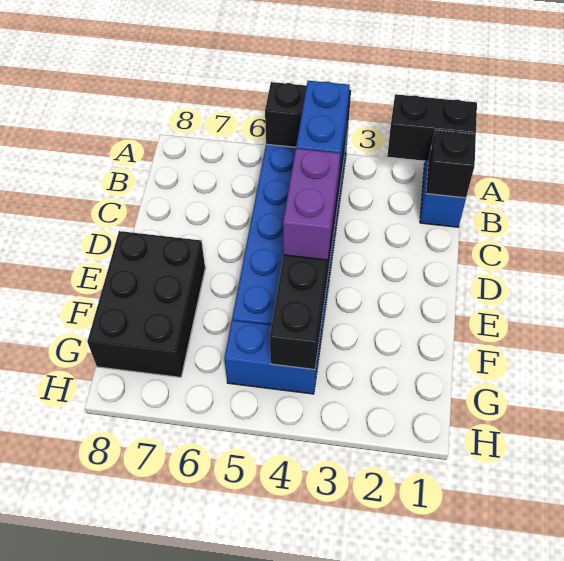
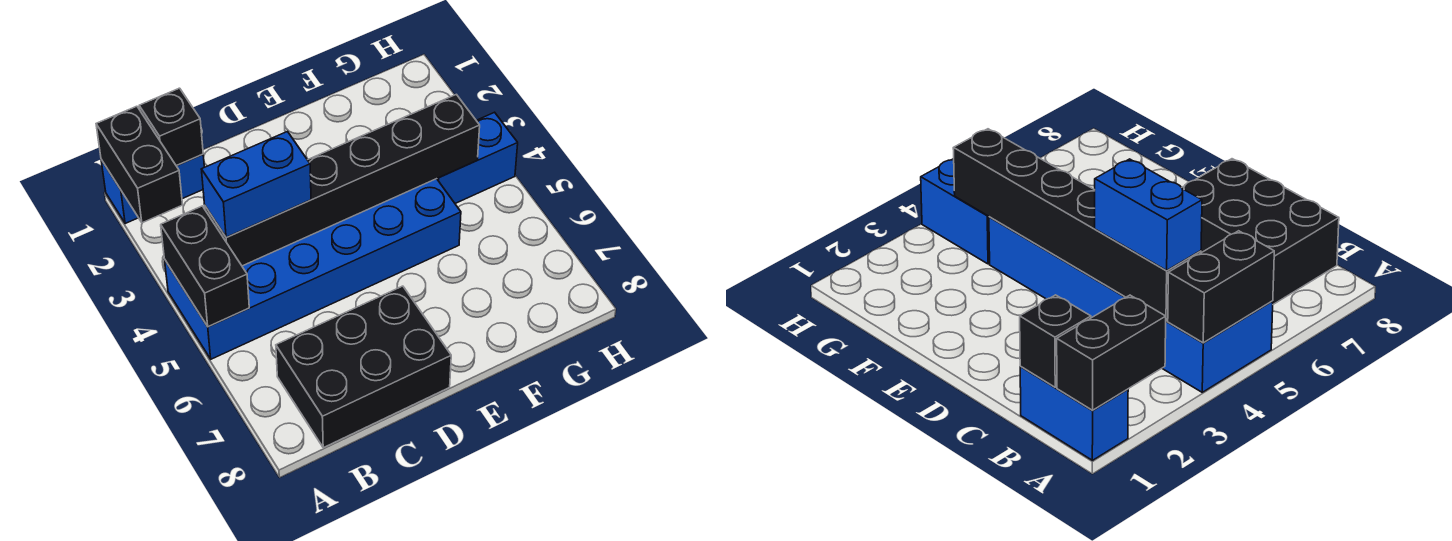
purple brick D4:E4 level 3 -> none
black brick E7:G8 level 1 -> black brick B7:D8 level 1
blue brick G4:G5 level 1 -> blue brick G4:H4 level 1

